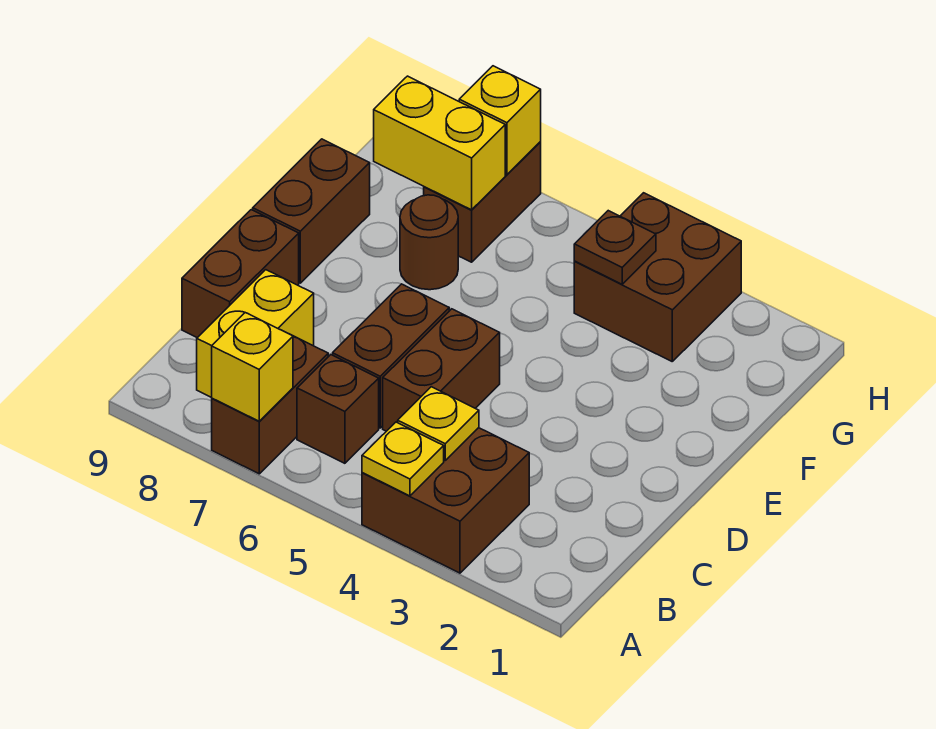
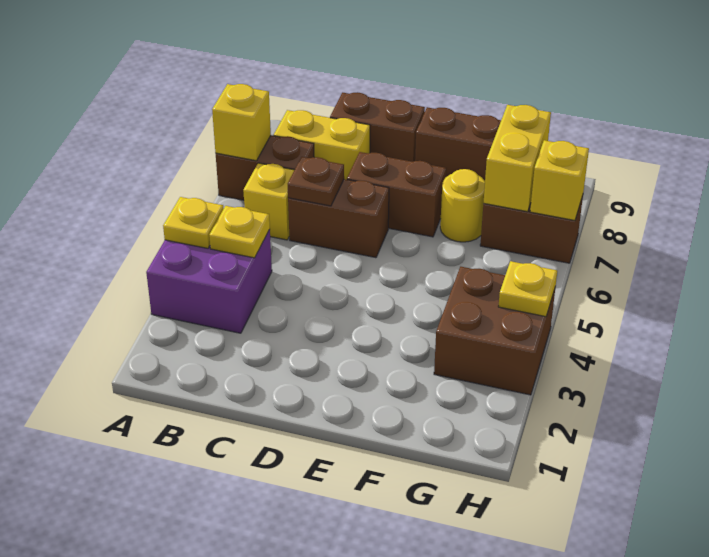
brown brick A3:B4 level 1 -> purple brick A3:B4 level 1
brown brick B6 level 1 -> yellow brick B6 level 1
brown brick C5:D5 level 1 -> brown brick D7:E7 level 1
brown round brick F7 level 1 -> yellow round brick F7 level 1
brown plate G4 level 2 -> brown plate C6 level 2
none -> yellow plate H4 level 2

